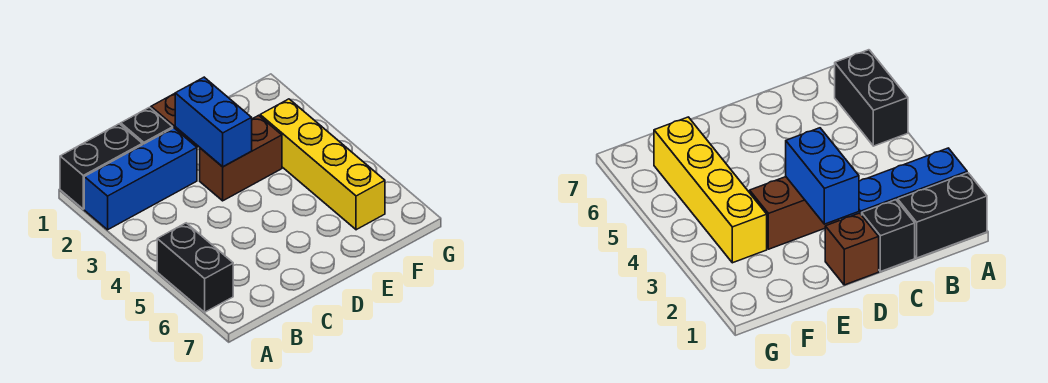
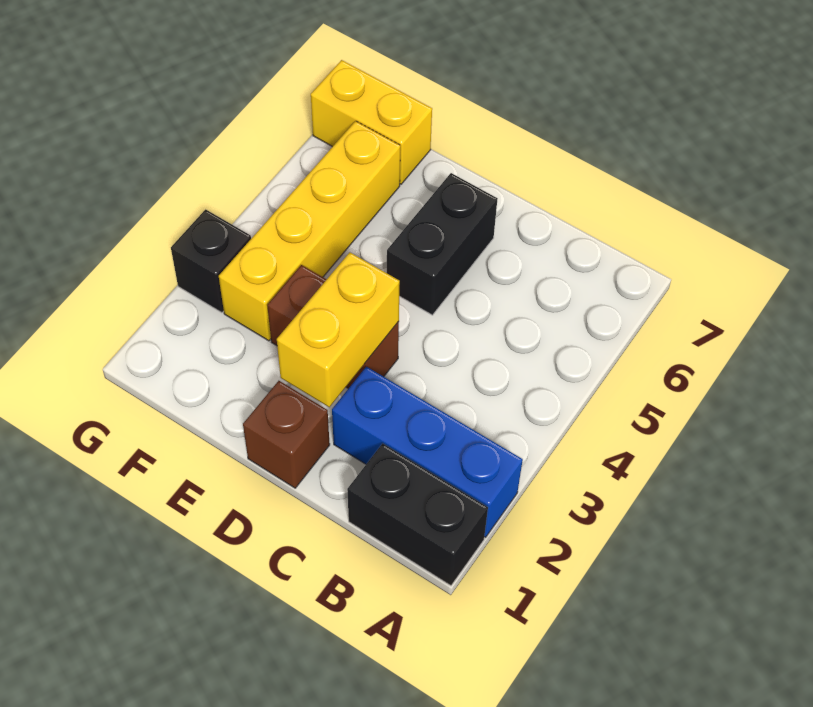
black brick A5:A6 level 1 -> black brick D5:D6 level 1
black brick C1 level 1 -> black brick G3 level 1
blue brick D2:D3 level 2 -> yellow brick D2:D3 level 2
none -> yellow brick F7:G7 level 1

